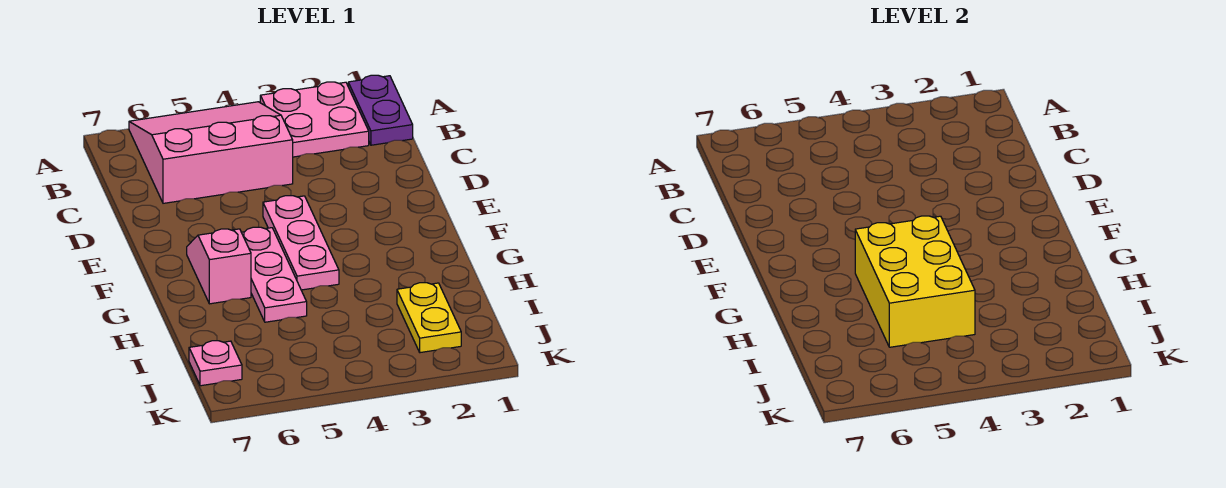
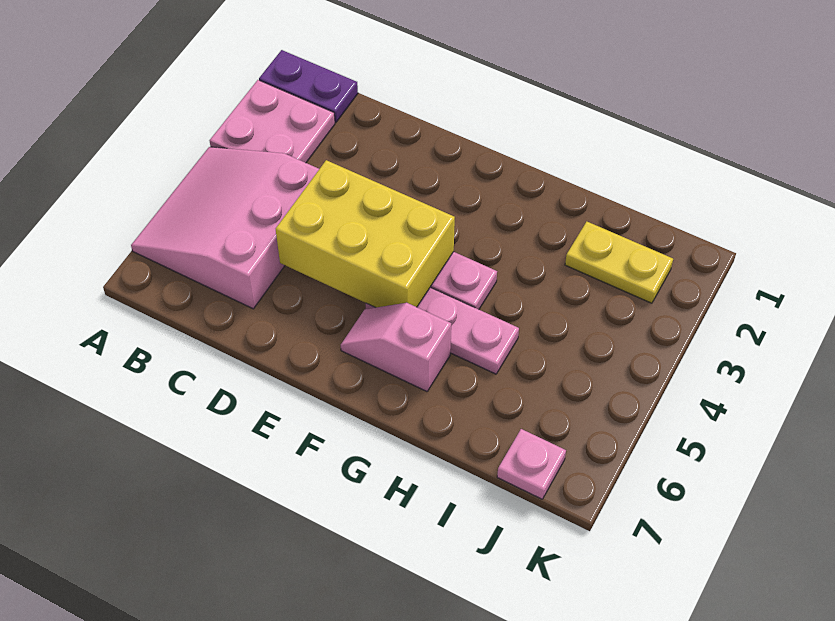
yellow brick G4:I5 level 2 -> yellow brick D4:F5 level 2

